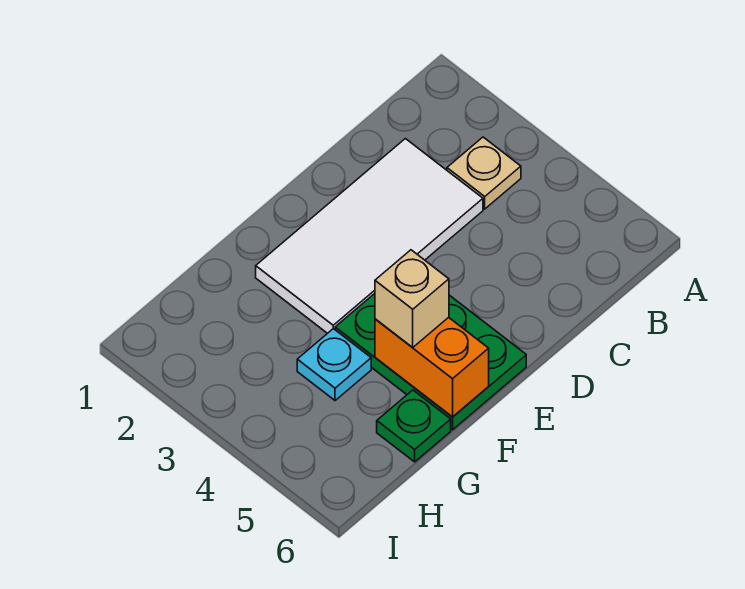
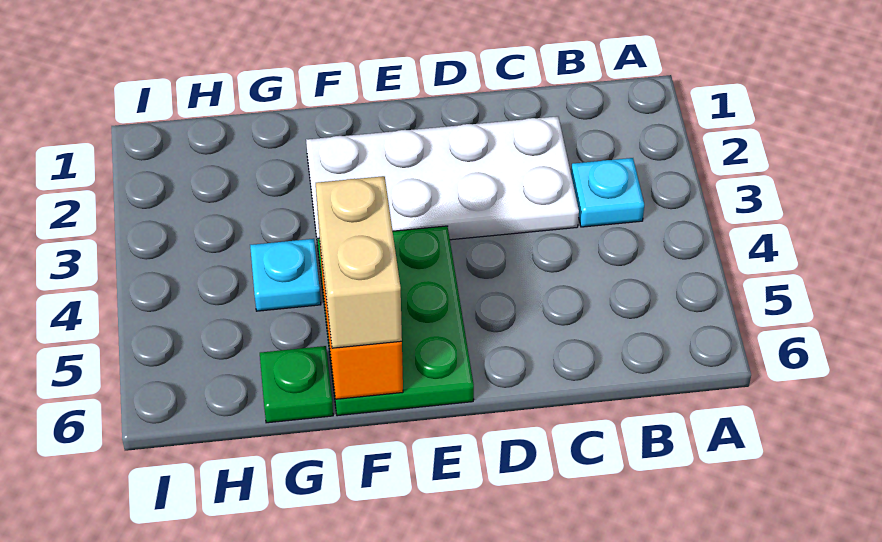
tan plate B3 level 1 -> cyan plate B3 level 1
white tile C2:F3 level 1 -> white plate C2:F3 level 1
tan brick F5 level 3 -> tan brick F5:F6 level 3

